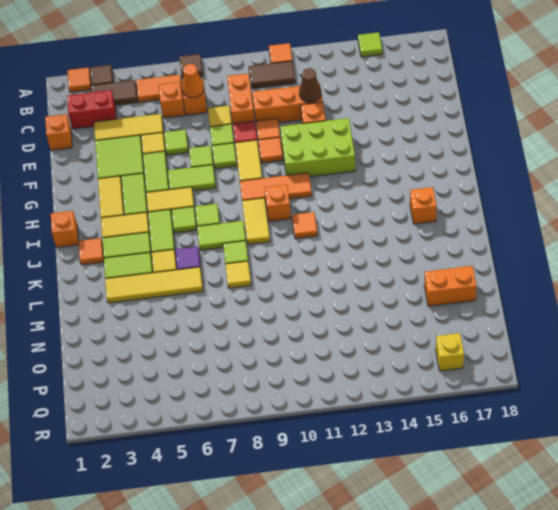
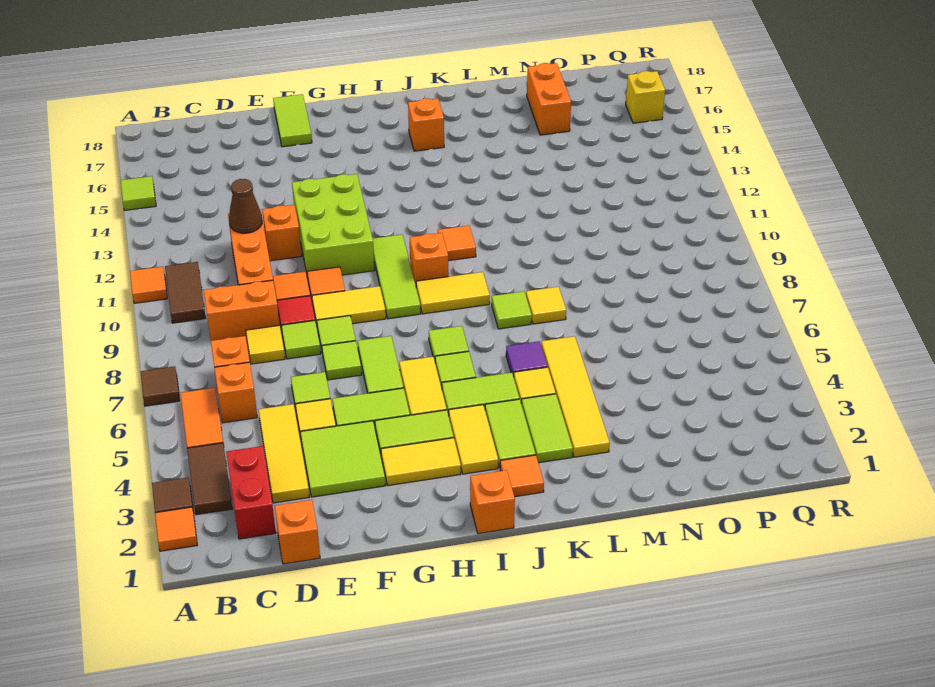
orange cone C7 level 2 -> none
orange tile H9:H11 level 1 -> lime tile H9:H11 level 1
lime tile J7:J8 level 1 -> lime tile F17:F18 level 1

